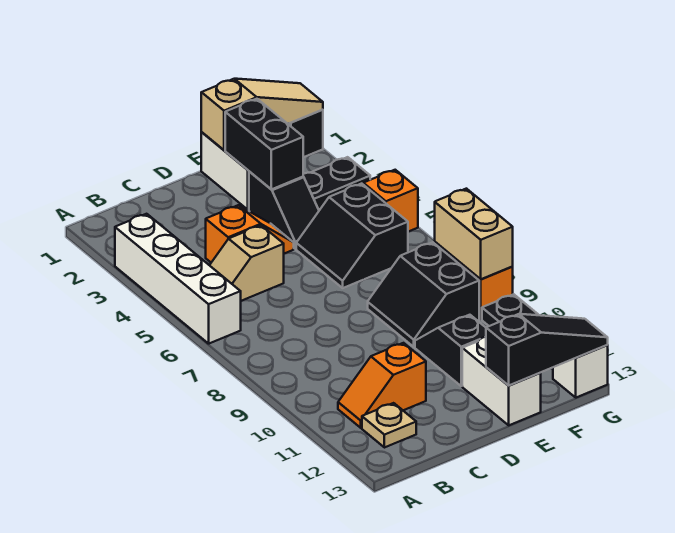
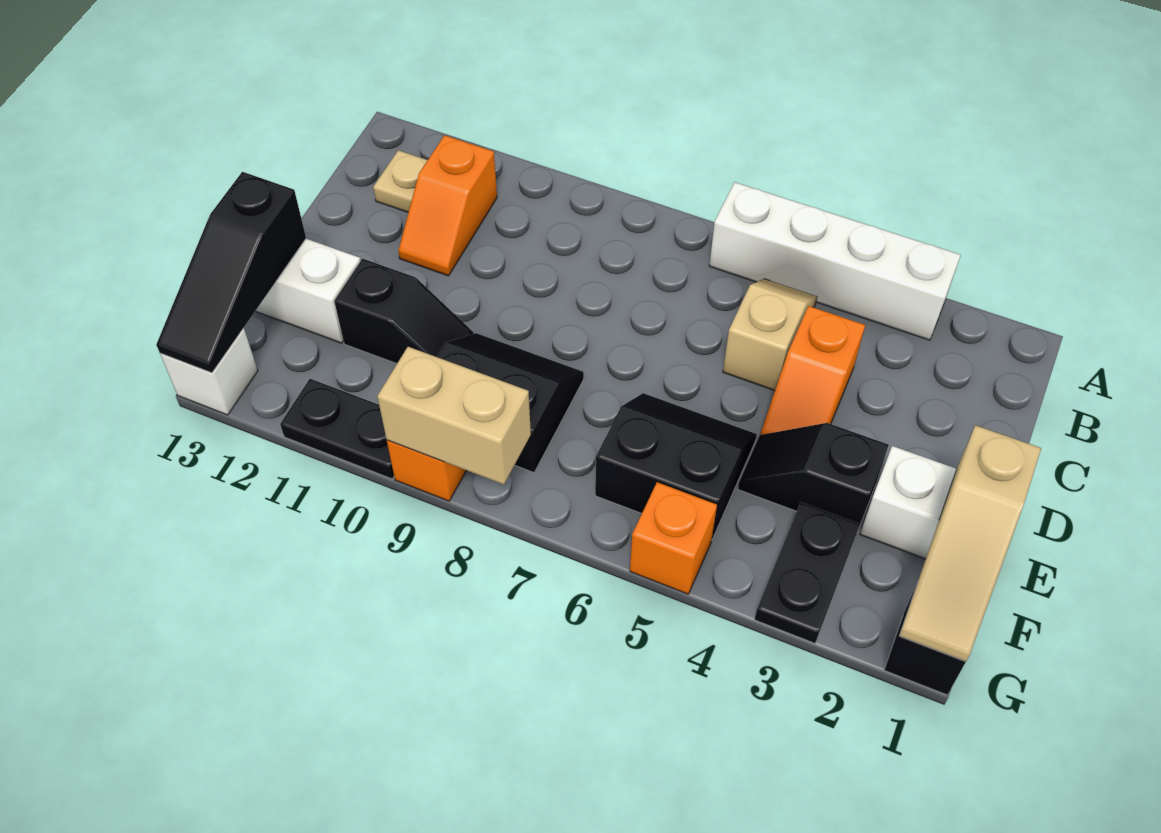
orange slope B11:C11 level 1 top C -> orange slope B11:C11 level 1 top B
black brick E2:E3 level 2 -> none

